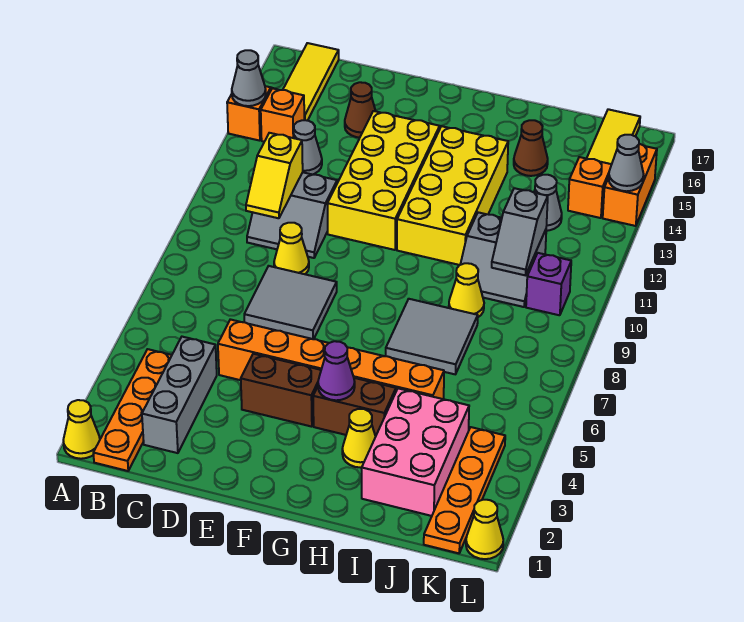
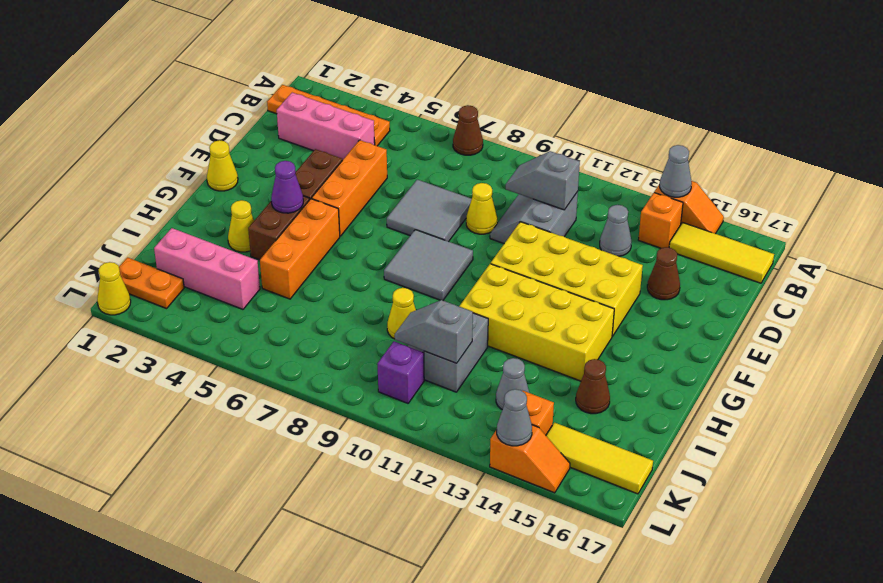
yellow cone A1 level 1 -> yellow cone F1 level 1
none -> brown cone A7 level 1
grey brick C2:C4 level 1 -> pink brick C2:C4 level 1
yellow slope C10:C11 level 2 top 11 -> grey slope C10:C11 level 2 top 11
grey tile H7:I8 level 1 -> grey tile F8:G9 level 1
pink brick I2:J4 level 1 -> pink brick J2:J4 level 1
orange plate K1:K4 level 1 -> orange plate K1:K2 level 1
orange brick L14:L15 level 1 -> orange slope L14:L15 level 1 top 14

